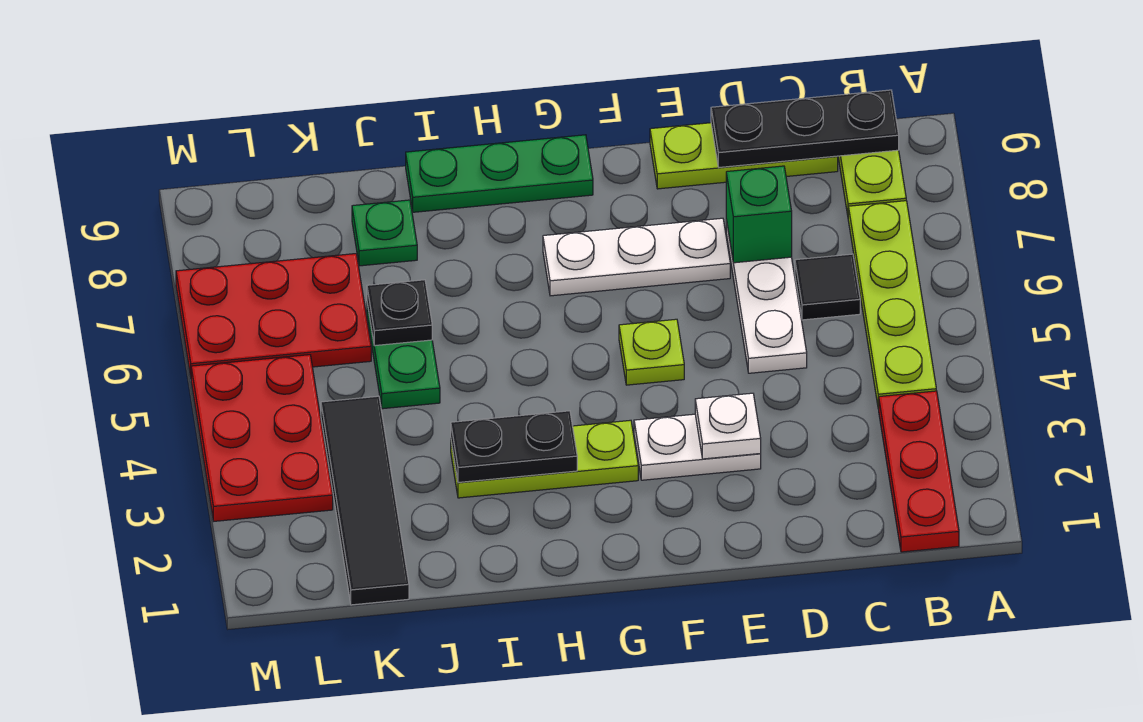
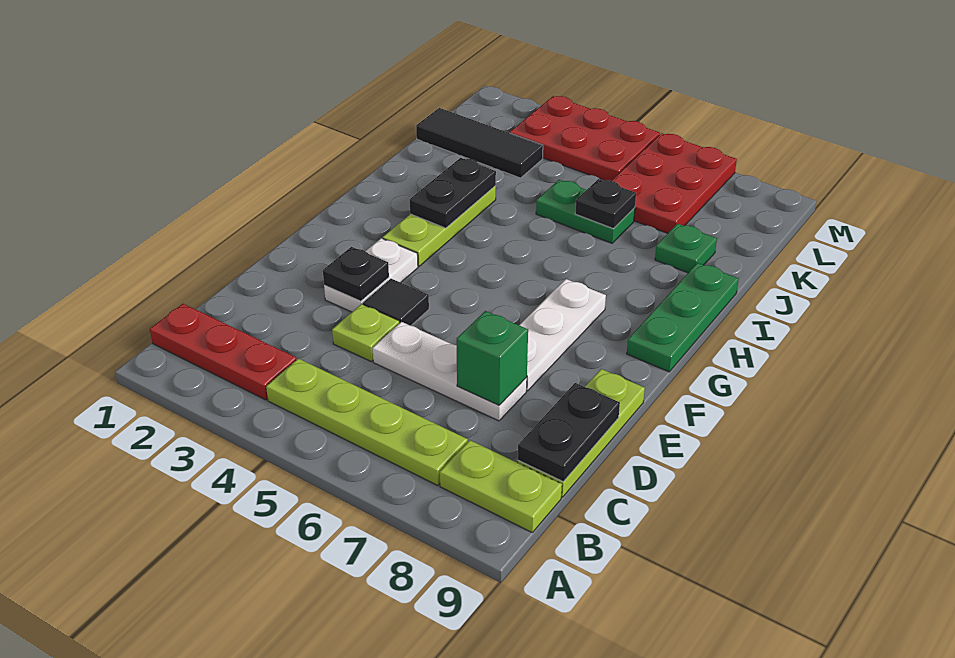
black plate B9:D9 level 2 -> black plate C9:D9 level 2
black tile C6 level 1 -> black tile E4 level 1
white plate E3 level 2 -> black plate E3 level 2
lime plate F5 level 1 -> lime plate D4 level 1
black tile K1:K4 level 1 -> black tile K1:K3 level 1

